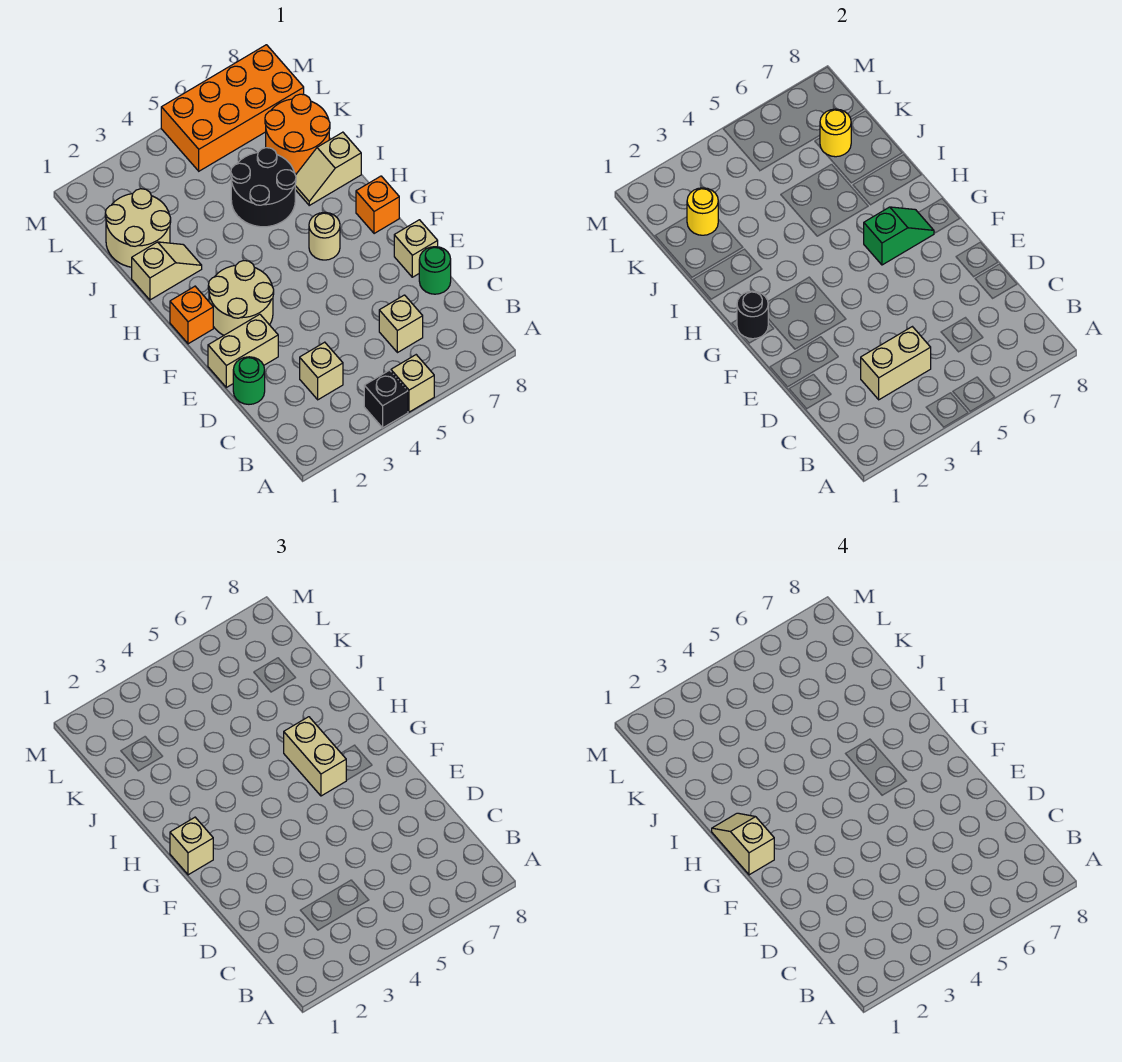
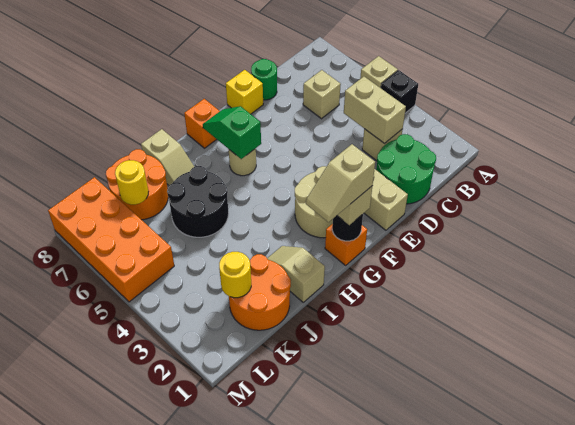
green round brick D1 level 1 -> green round brick C1:D2 level 1
tan brick E8 level 1 -> yellow brick E8 level 1
tan brick G6:H6 level 3 -> none
tan round brick J1:K2 level 1 -> orange round brick J1:K2 level 1

